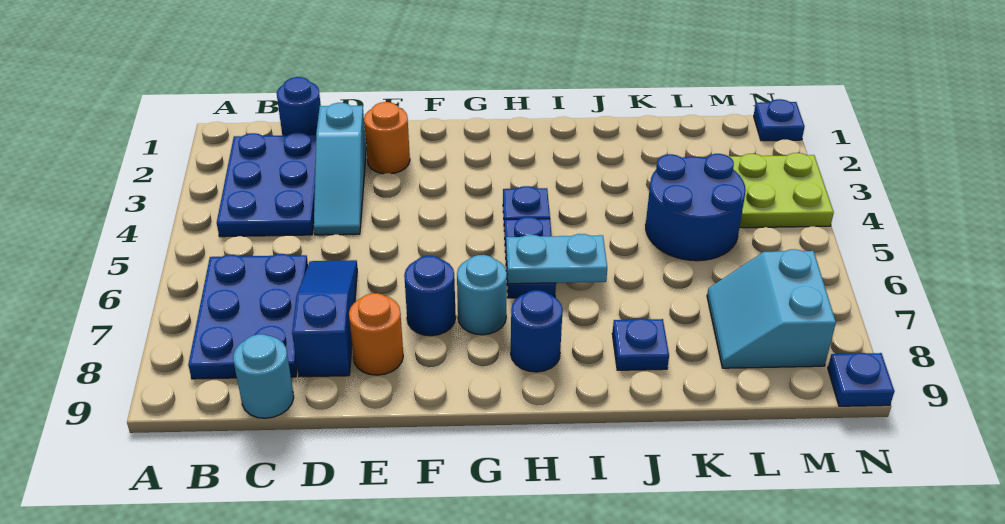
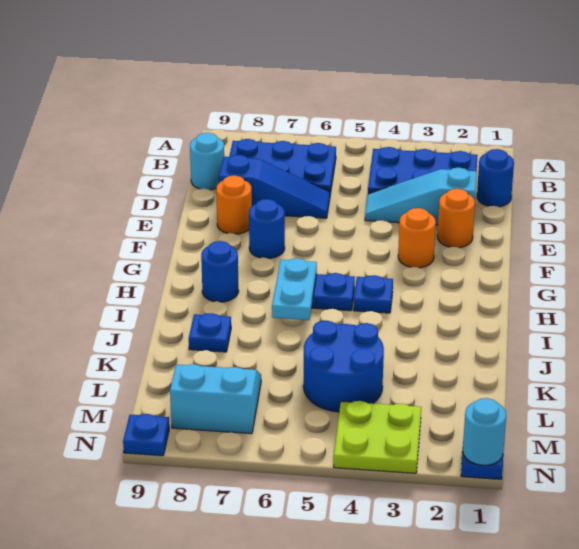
none -> orange round brick F3 level 1
cyan round brick G7 level 1 -> cyan round brick N1 level 2

